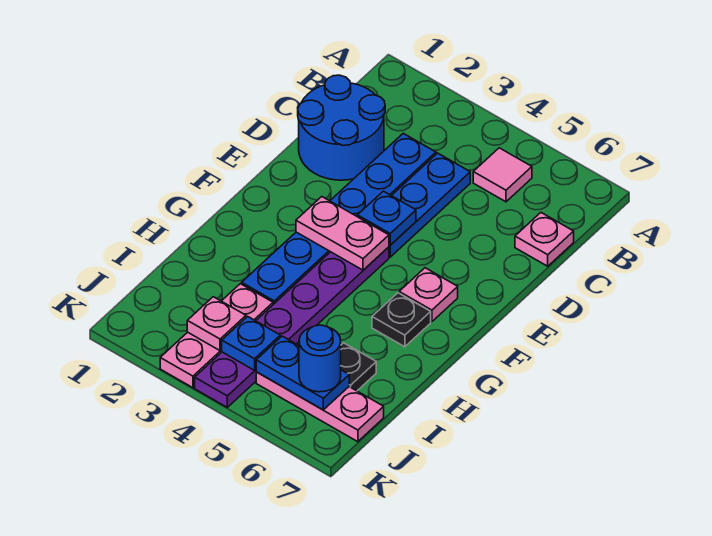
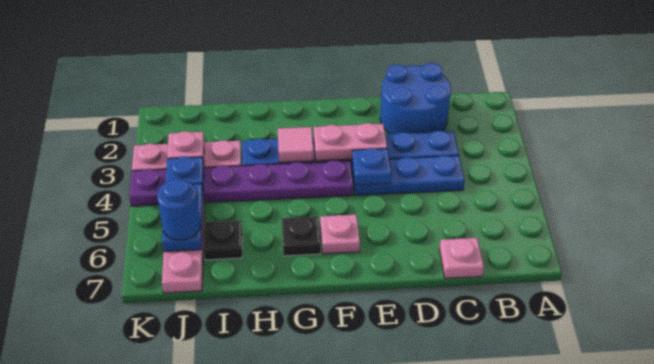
pink tile B5 level 1 -> pink tile G3 level 2
pink plate F3:F4 level 2 -> pink plate E3:F3 level 2

